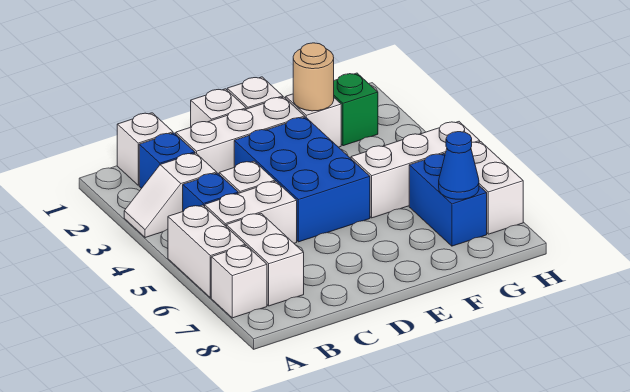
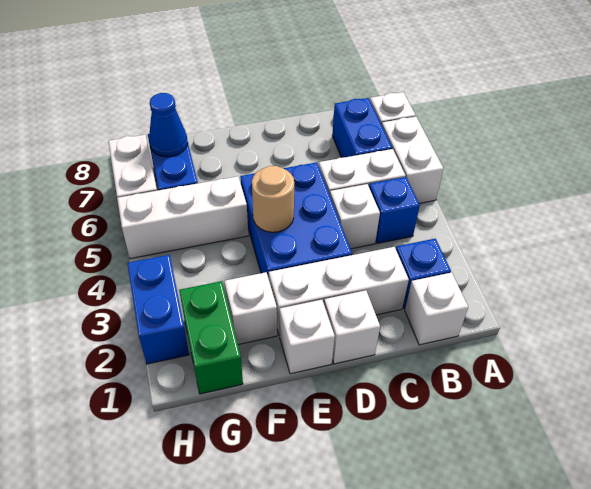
white slope A3:B3 level 1 top B -> none
white brick B6:B7 level 1 -> blue brick B6:B7 level 1
tan round brick F2 level 2 -> tan round brick E4 level 2
green brick G2 level 1 -> green brick G1:G2 level 1
none -> blue brick H2:H3 level 1

